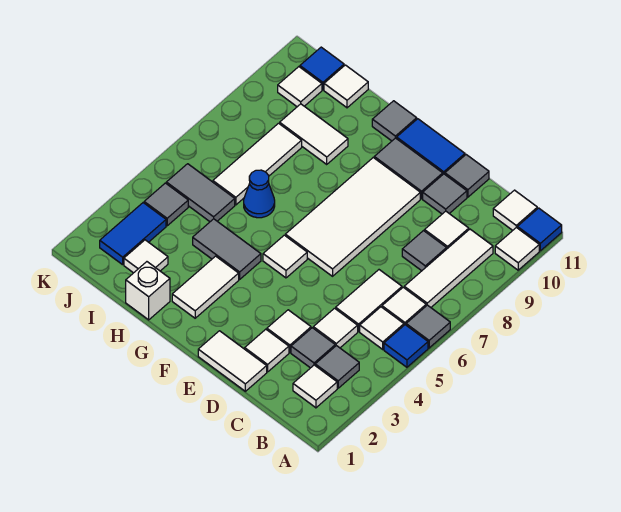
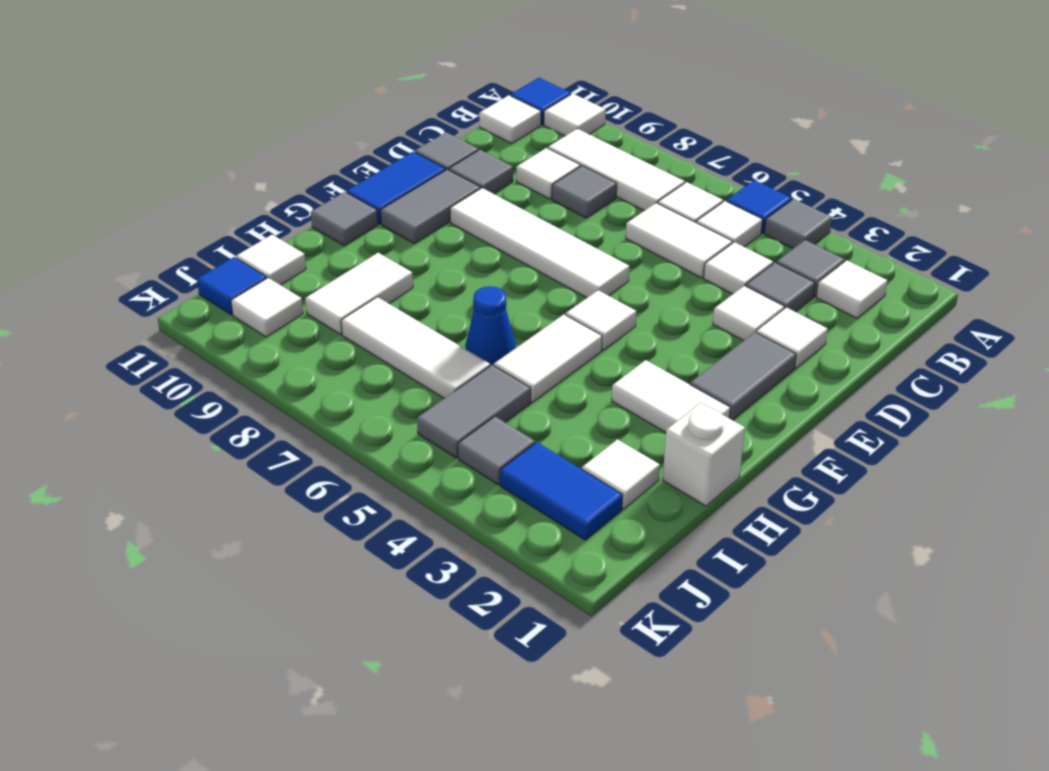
grey tile A6 level 1 -> grey tile A4 level 1
white tile D1:E1 level 1 -> white tile G5:H5 level 1
white tile E6:F9 level 1 -> white tile E6:E9 level 1
grey tile G4:H4 level 1 -> grey tile E2:F2 level 1

